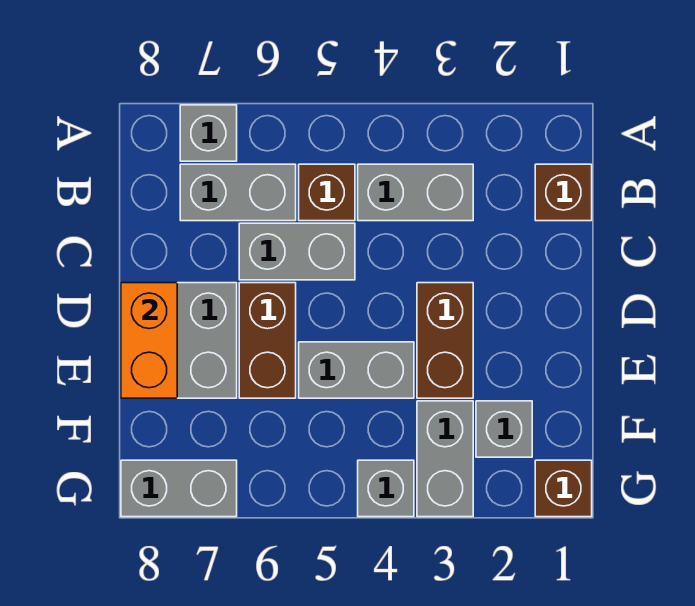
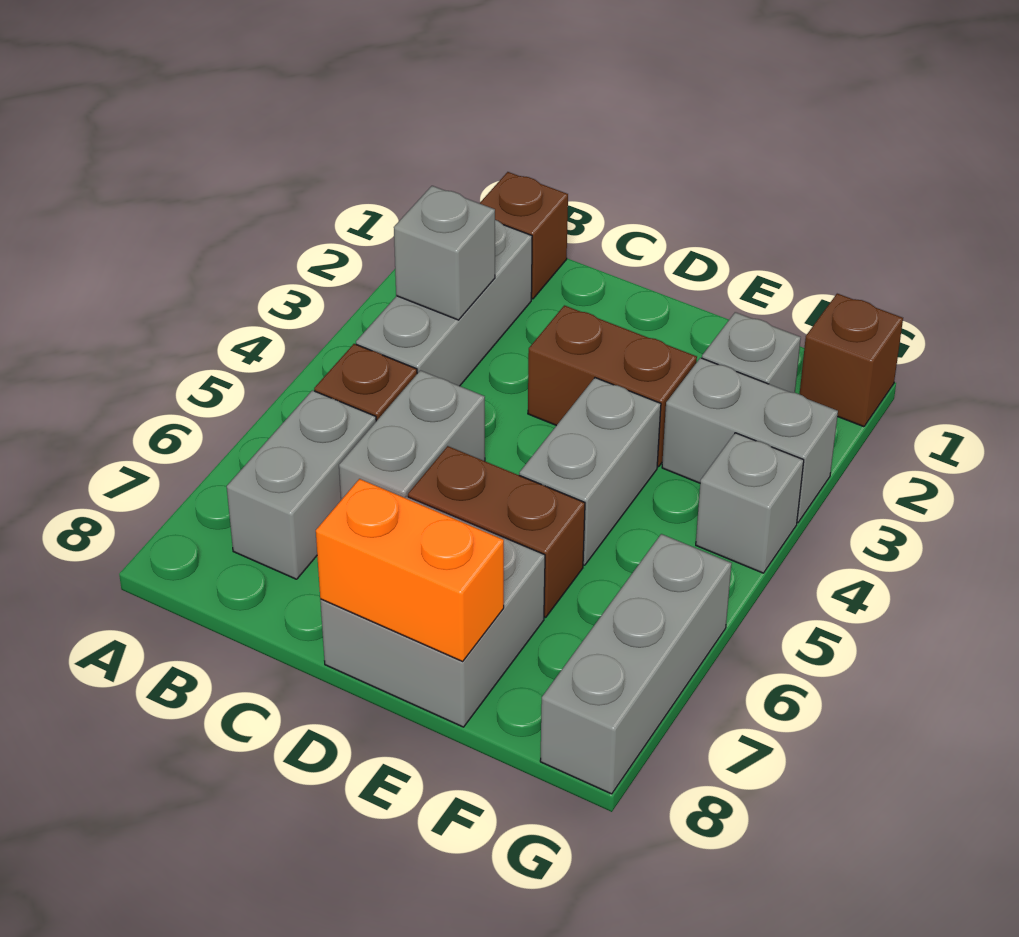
grey brick A7 level 1 -> grey brick B3 level 2
grey brick B3:B4 level 1 -> grey brick B2:B4 level 1
grey brick G7:G8 level 1 -> grey brick G6:G8 level 1

